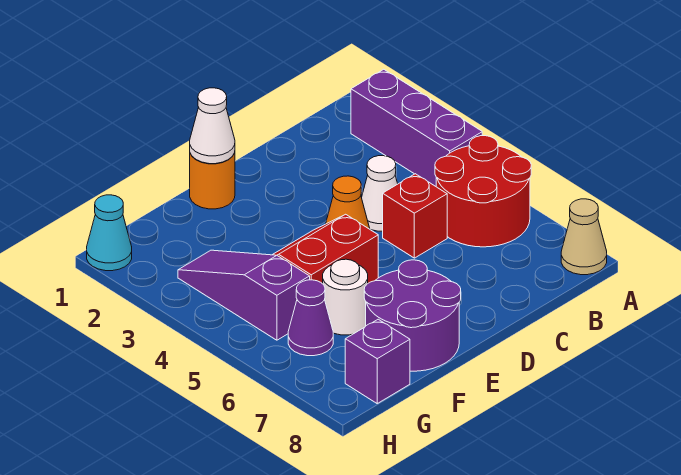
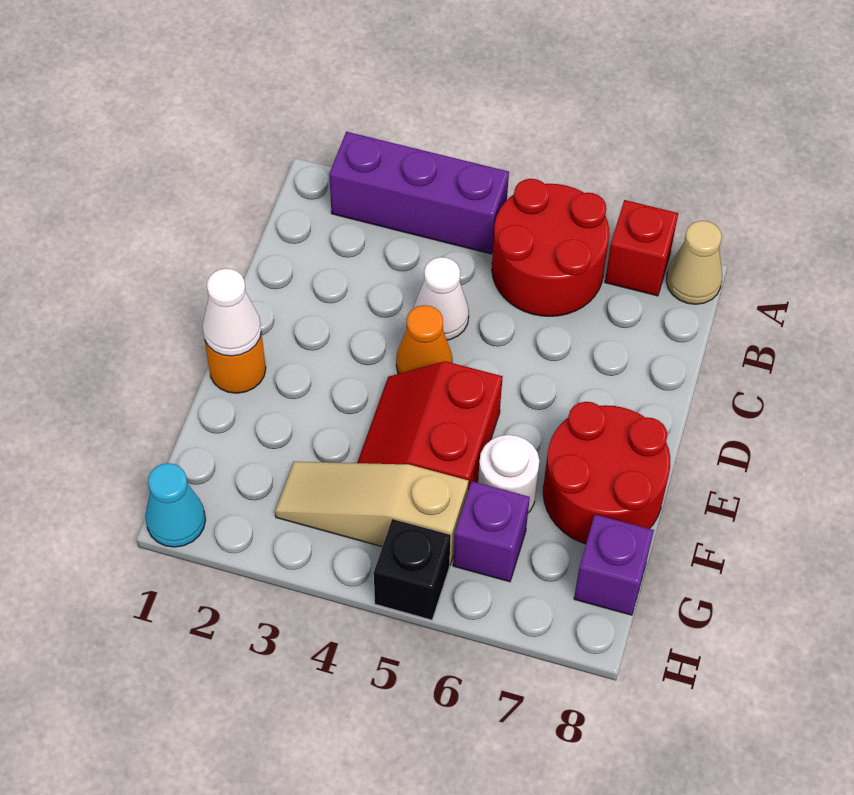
red brick C5 level 1 -> red brick A7 level 1
purple round brick E7:F8 level 1 -> red round brick E7:F8 level 1
purple slope G3:G5 level 1 top 5 -> tan slope G3:G5 level 1 top 5
purple cone G6 level 1 -> purple brick G6 level 1
none -> black brick H5 level 1

